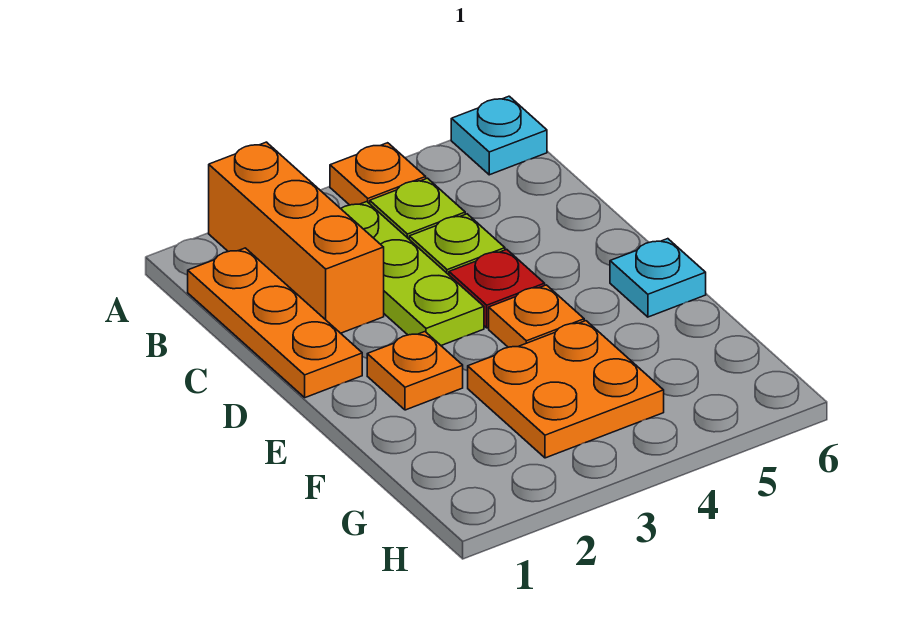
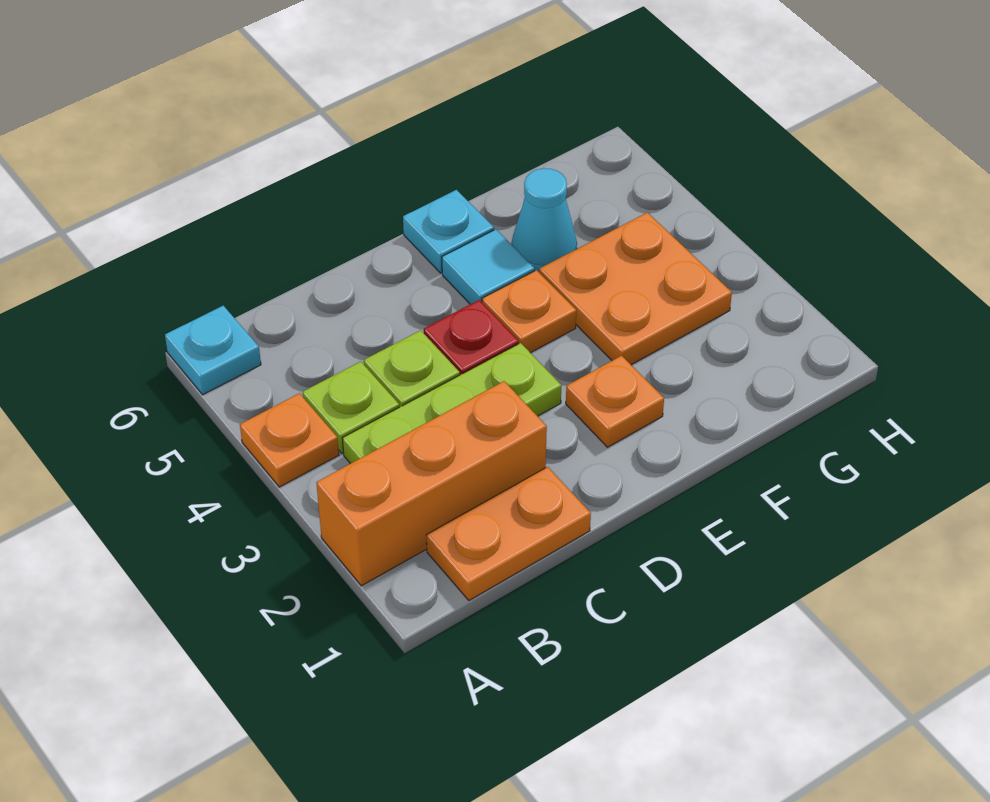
orange plate B1:D1 level 1 -> orange plate B1:C1 level 1
none -> cyan tile E5 level 1
none -> cyan cone F5 level 1

